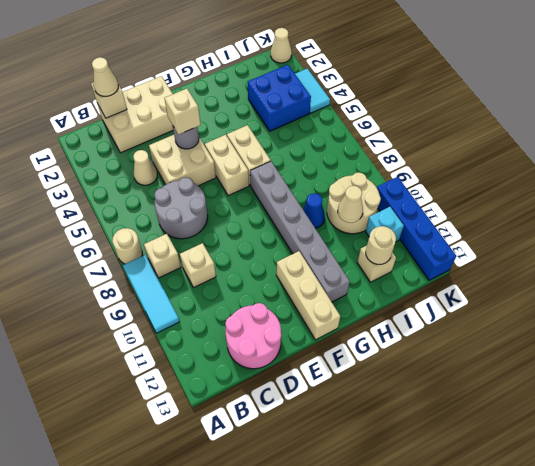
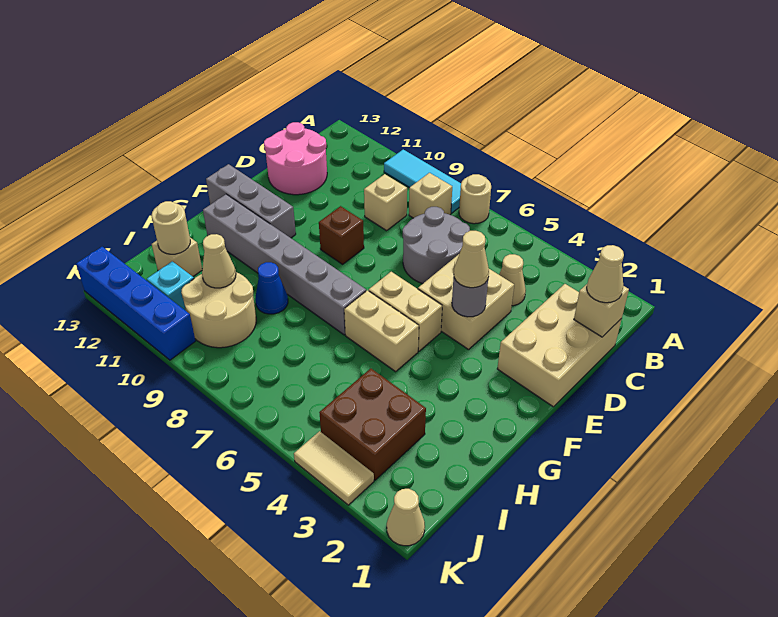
tan brick E4 level 3 -> tan cone E4 level 3
none -> brown brick E9 level 1
tan brick F11:F13 level 1 -> grey brick F11:F13 level 1
blue brick I3:J4 level 1 -> brown brick I3:J4 level 1
cyan tile K3:K4 level 1 -> tan tile K3:K4 level 1

